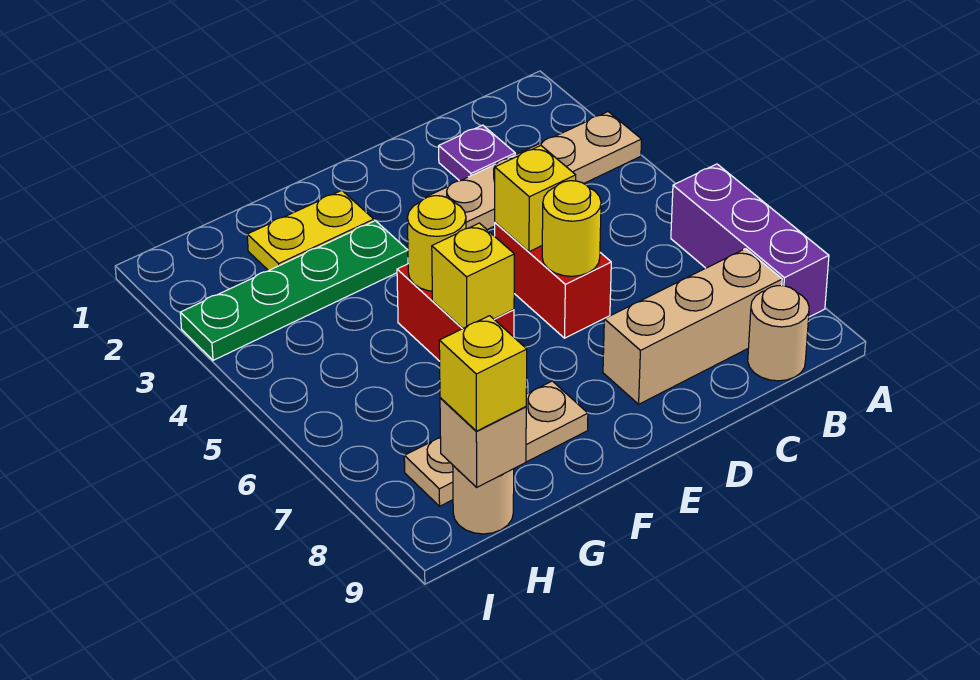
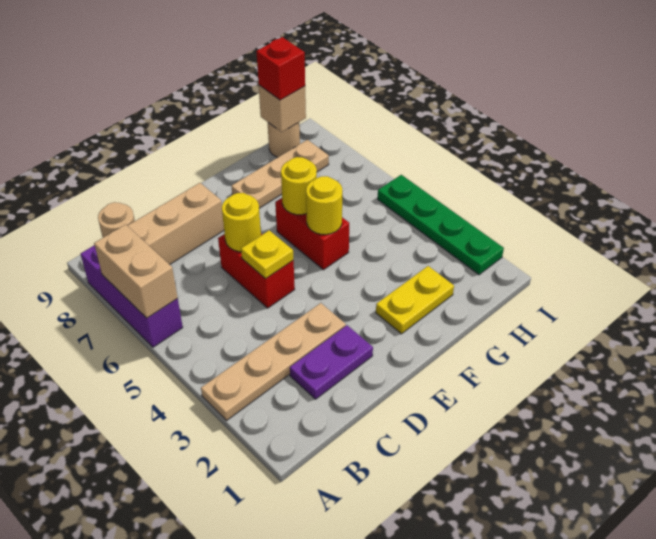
none -> tan brick A6:A7 level 2
purple plate C2 level 1 -> purple plate C2:D2 level 1
yellow brick D5 level 2 -> yellow plate D5 level 2
green plate F3:I3 level 1 -> green plate I2:I5 level 1
yellow brick F6 level 2 -> yellow round brick F6 level 2
yellow brick H9 level 3 -> red brick H9 level 3

